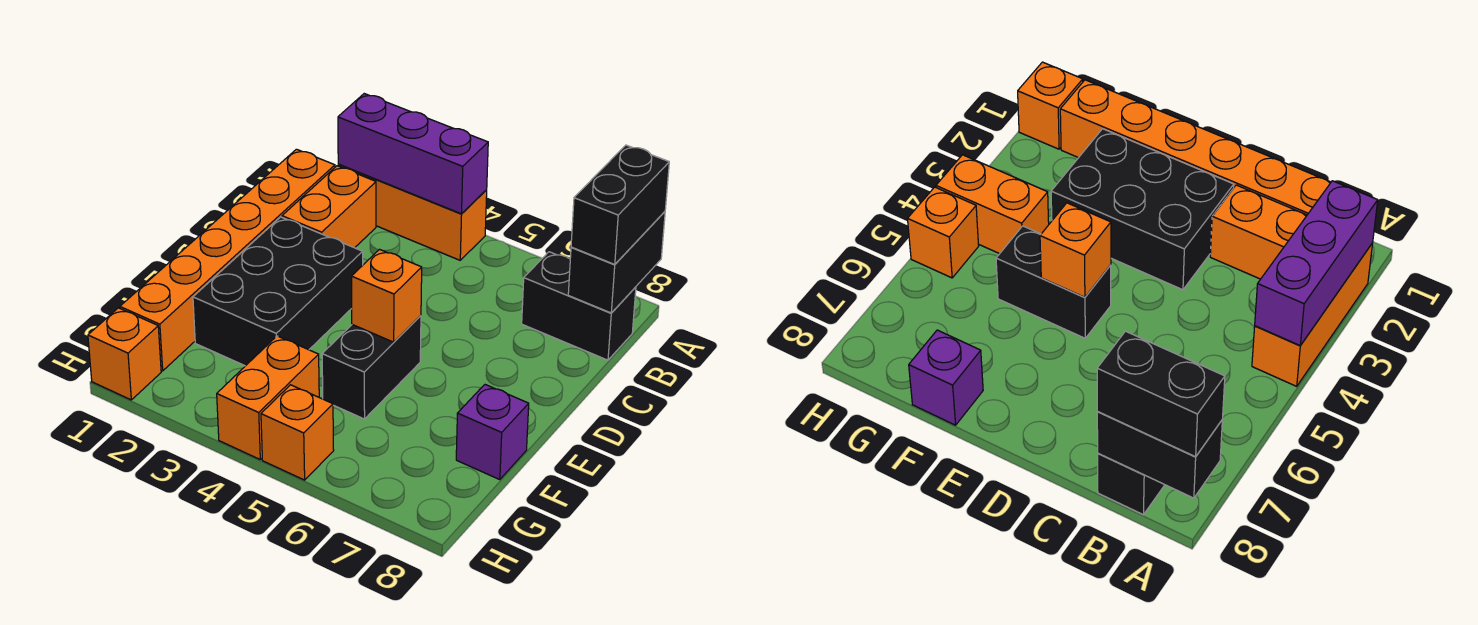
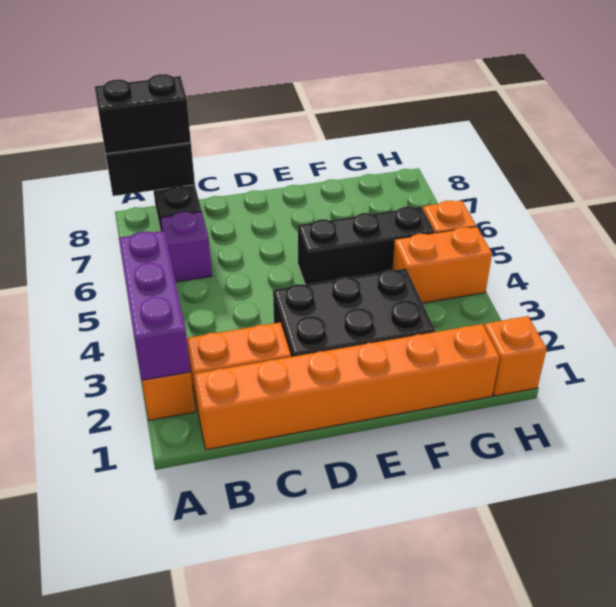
black brick E5:F5 level 1 -> black brick E5:G5 level 1
orange brick E5 level 2 -> none
purple brick F8 level 1 -> purple brick B6 level 1

